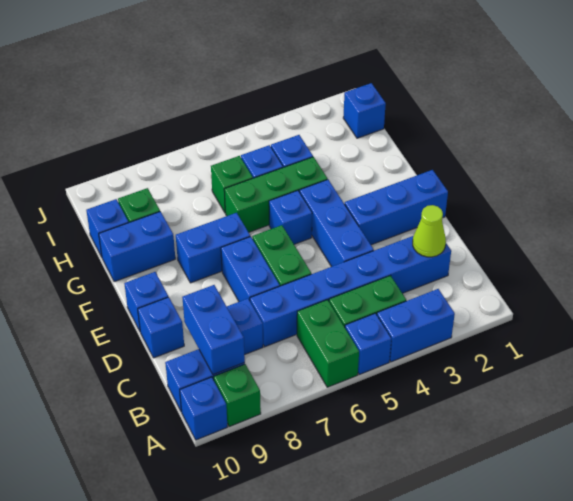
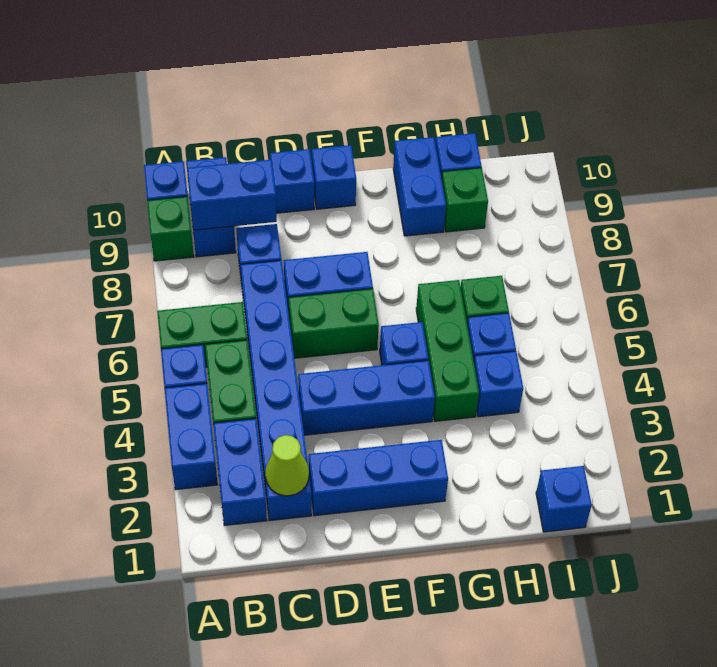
blue brick E1:E3 level 1 -> blue brick D2:F2 level 1
blue brick F7:F8 level 1 -> blue brick B2:B3 level 1

